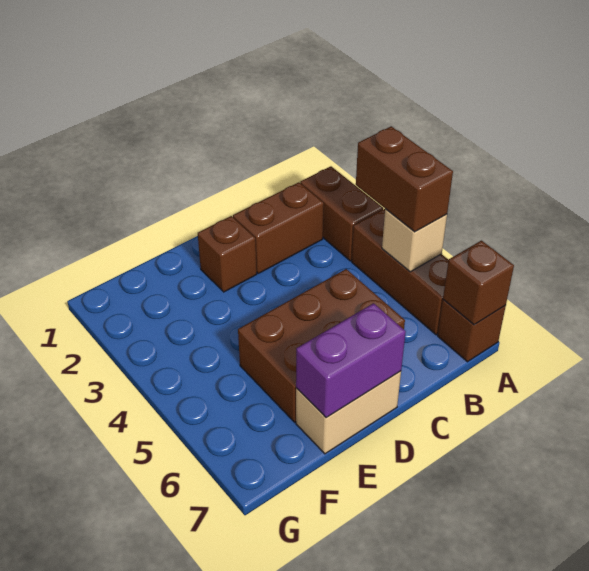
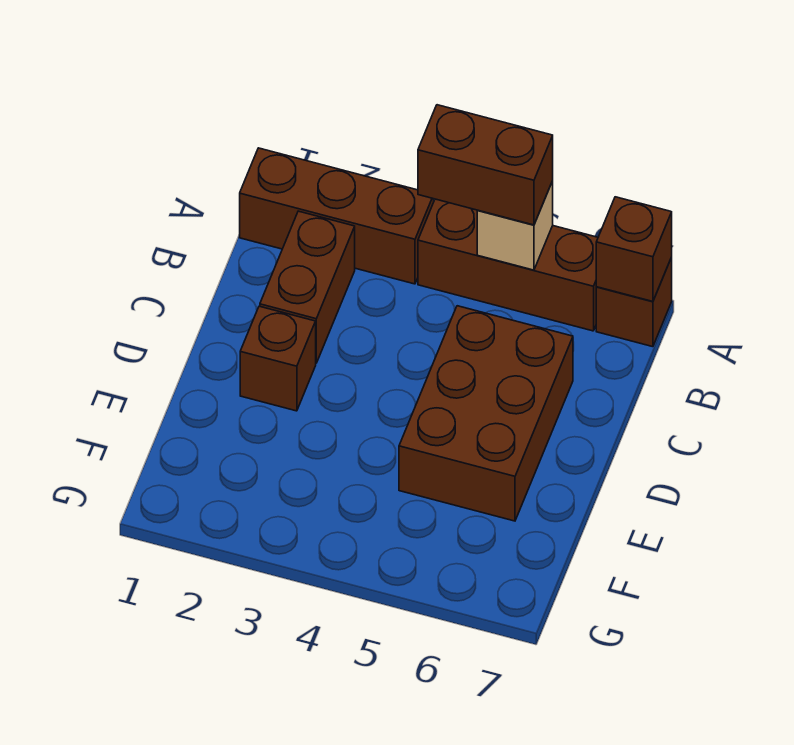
brown brick A2:A3 level 1 -> brown brick A1:A3 level 1
tan brick D7:E7 level 1 -> none
purple brick D7:E7 level 2 -> none

